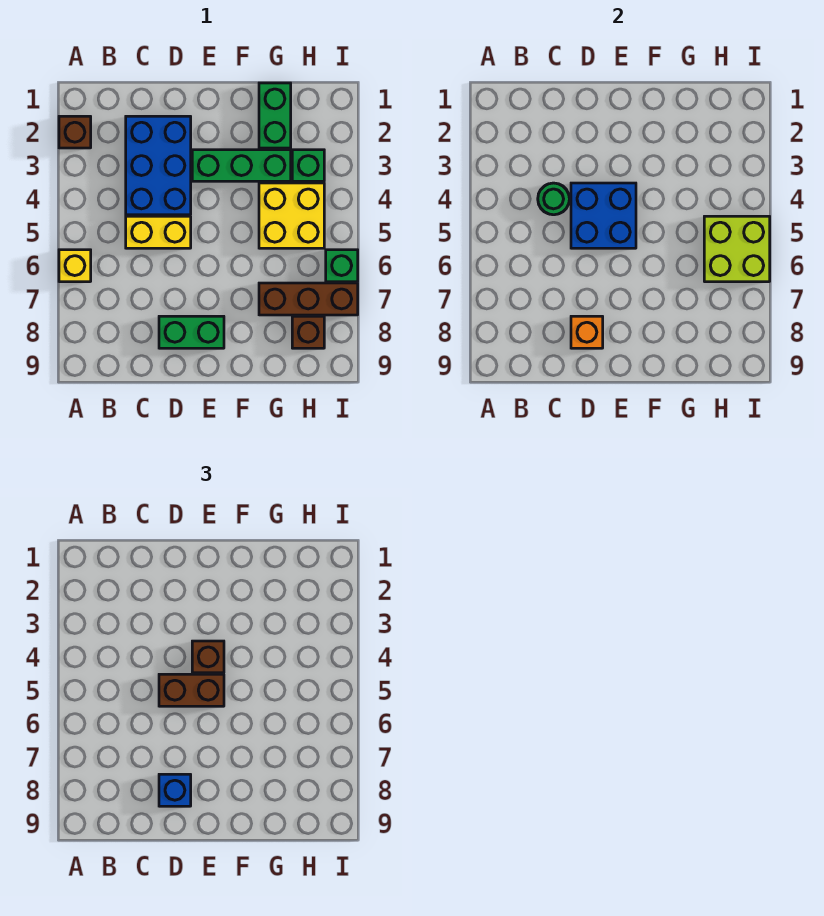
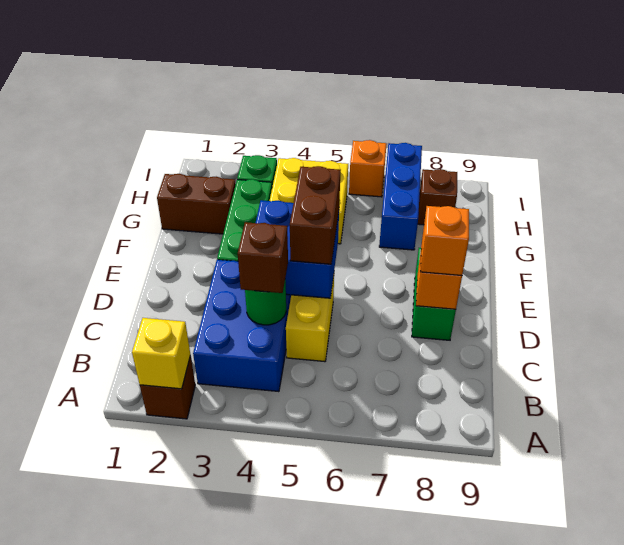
yellow brick A6 level 1 -> yellow brick A2 level 2
blue brick C2:D4 level 1 -> blue brick B3:D4 level 1
blue brick D8 level 3 -> orange brick D8 level 3
brown brick E4 level 3 -> brown brick C4 level 3
green brick G1:G2 level 1 -> brown brick G1:G2 level 1
brown brick G7:I7 level 1 -> blue brick G7:I7 level 1
lime brick H5:I6 level 2 -> none
green brick I6 level 1 -> orange brick I6 level 1

